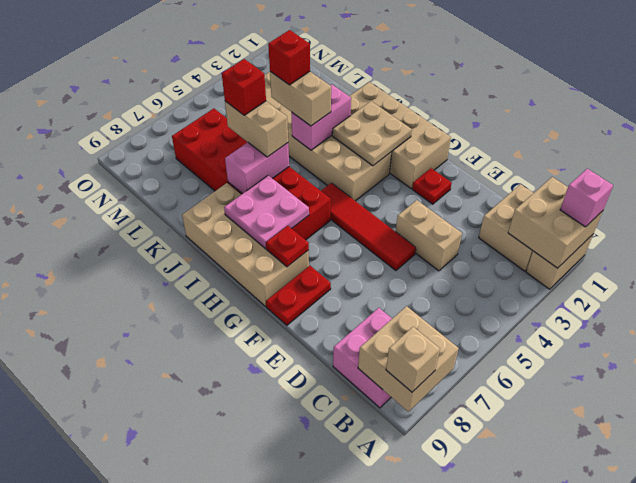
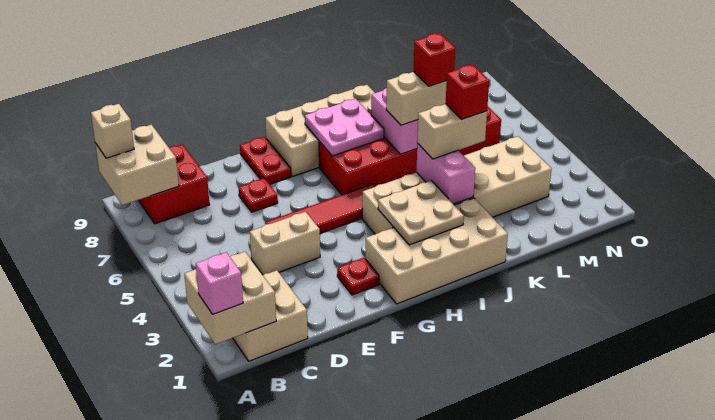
tan brick A1:A2 level 1 -> none
pink brick B8:C9 level 1 -> red brick B8:C9 level 1
red plate G8 level 2 -> red plate E7 level 1

